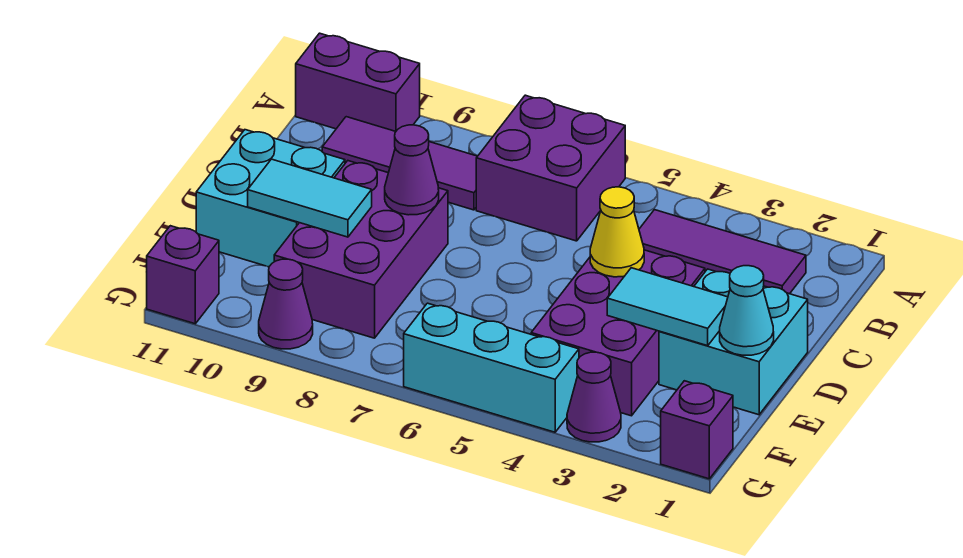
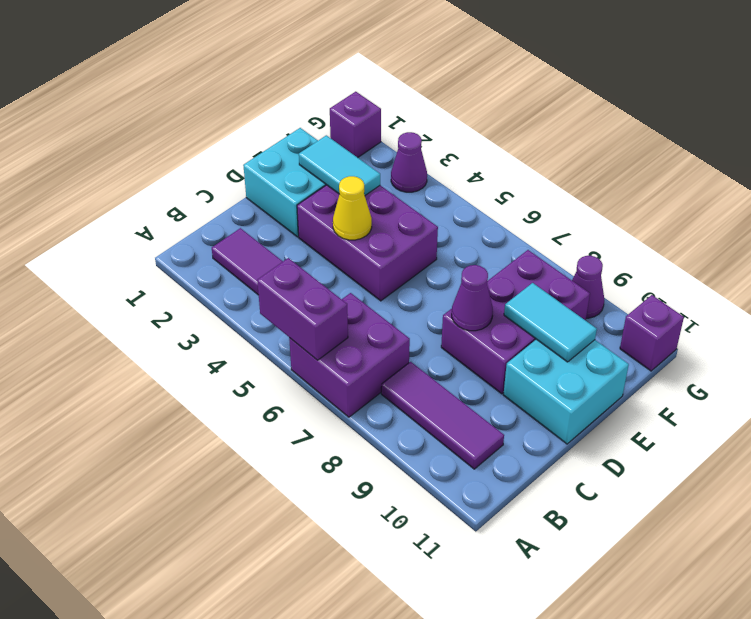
purple brick A10:A11 level 1 -> purple brick A5:A6 level 2
purple brick D3:F4 level 1 -> purple brick D3:E5 level 1
cyan cone E1 level 2 -> none
cyan brick G4:G6 level 1 -> none

